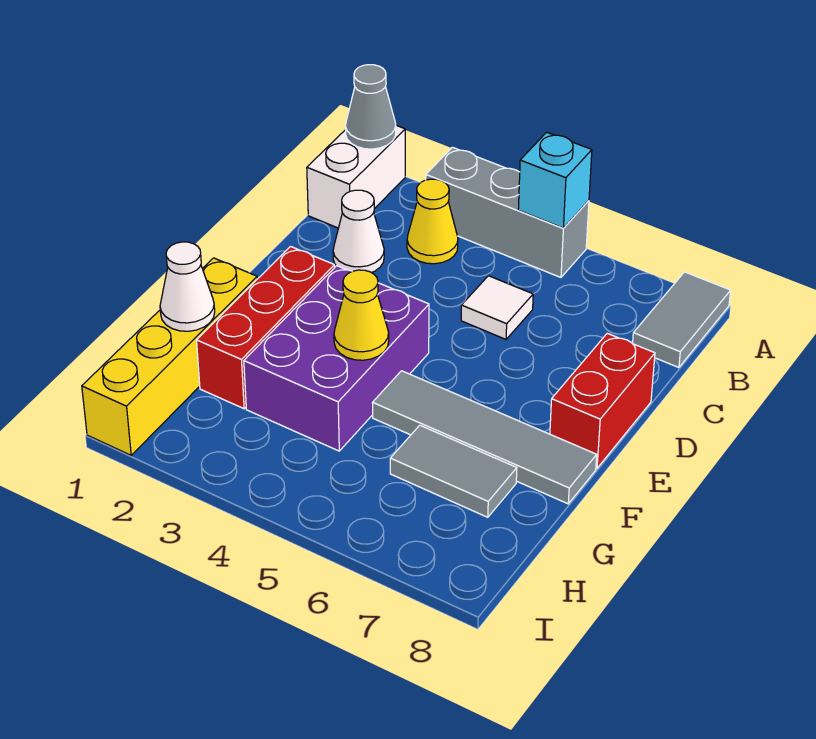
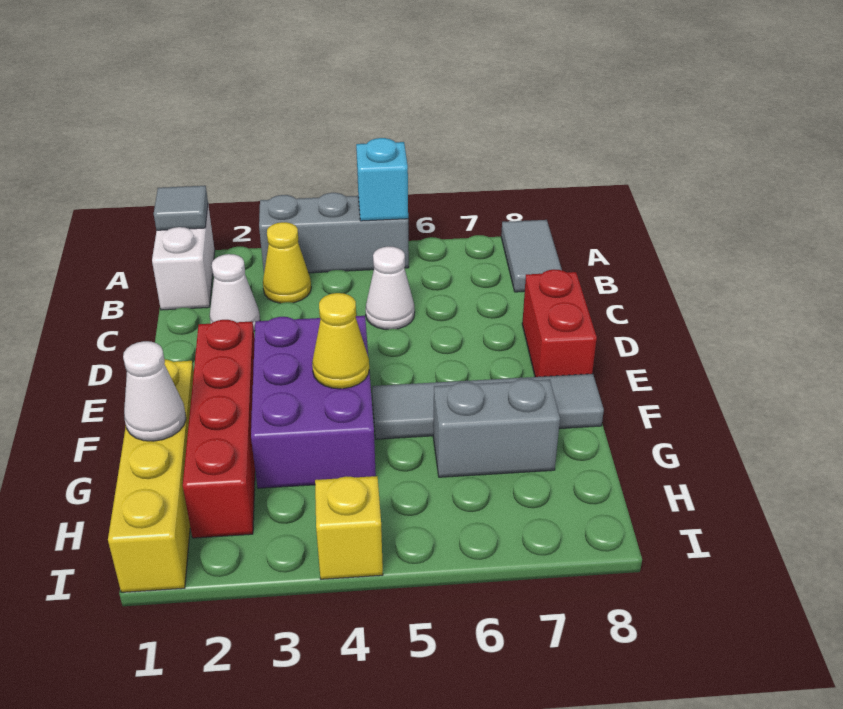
grey cone A1 level 2 -> grey tile A1 level 2
white tile C5 level 1 -> white cone C5 level 1
red brick E2:G2 level 1 -> red brick E2:H2 level 1
grey tile G6:G7 level 1 -> grey brick G6:G7 level 1
none -> yellow brick I4 level 1

